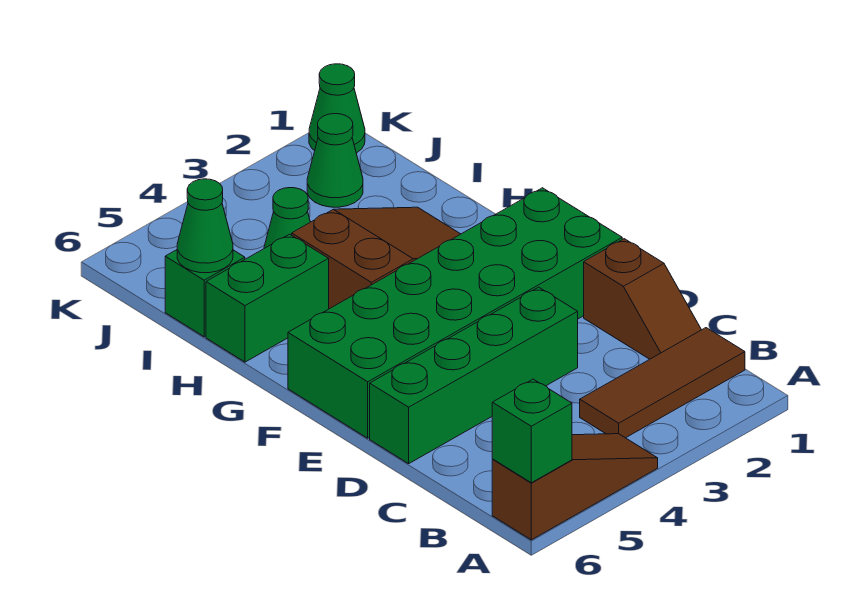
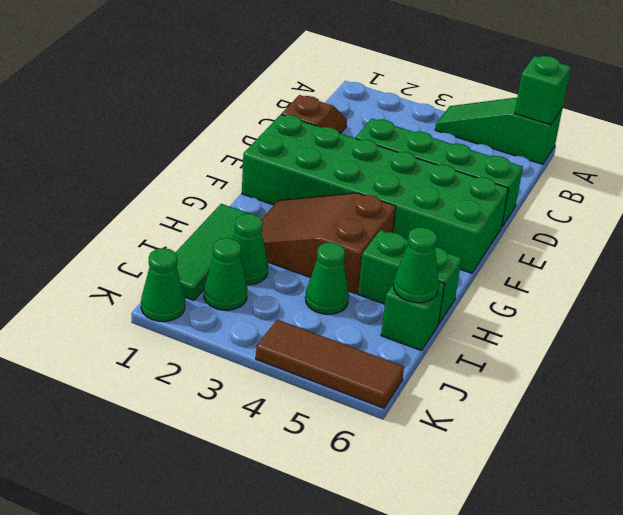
brown slope A4:A6 level 1 top 6 -> green slope A4:A6 level 1 top 6
brown tile B1:B3 level 1 -> brown tile K4:K6 level 1
none -> green tile H1:J1 level 1
none -> green cone I2 level 1

